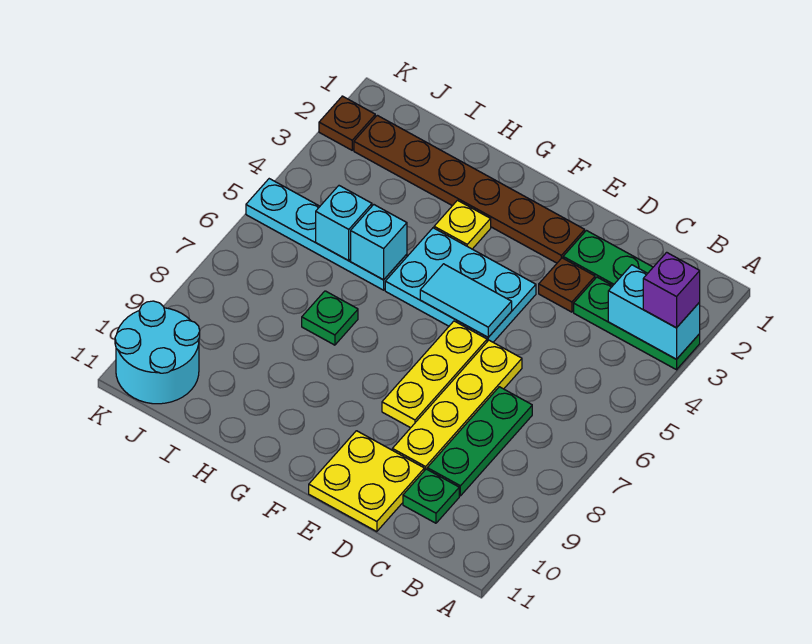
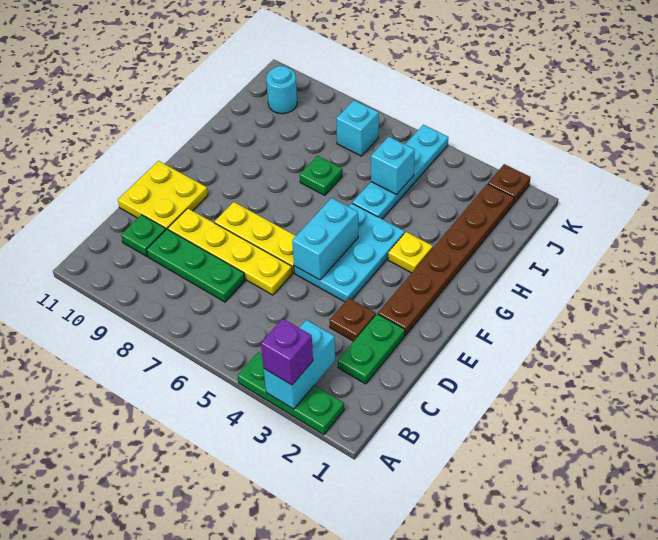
green plate A3:C3 level 1 -> green plate A2:A4 level 1
cyan tile E5:F5 level 2 -> cyan brick E5:F5 level 2
cyan brick H5 level 2 -> cyan brick J7 level 1
cyan round brick J10:K11 level 1 -> cyan round brick J10 level 1

